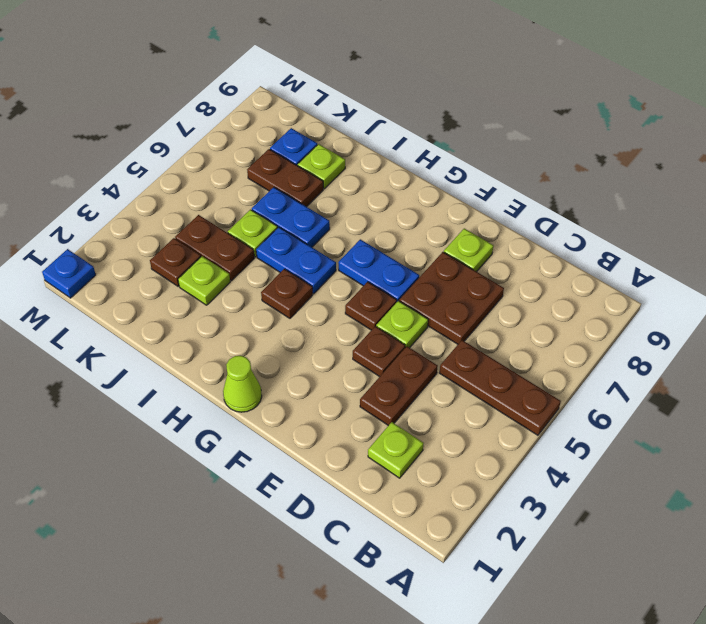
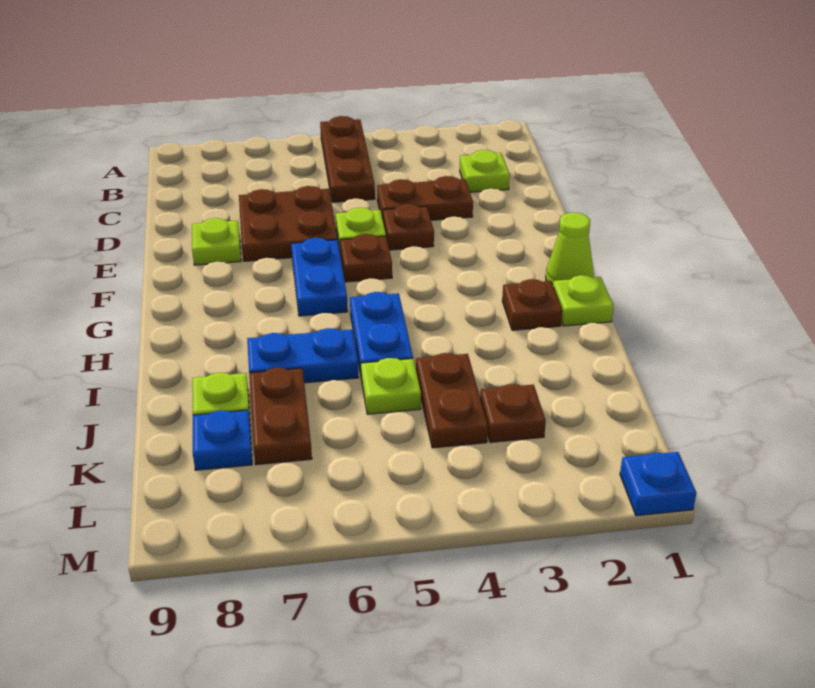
brown plate H4 level 1 -> brown plate H2 level 1
blue plate I6:J6 level 1 -> blue plate I6:I7 level 1
lime plate J3 level 1 -> lime plate H1 level 1

